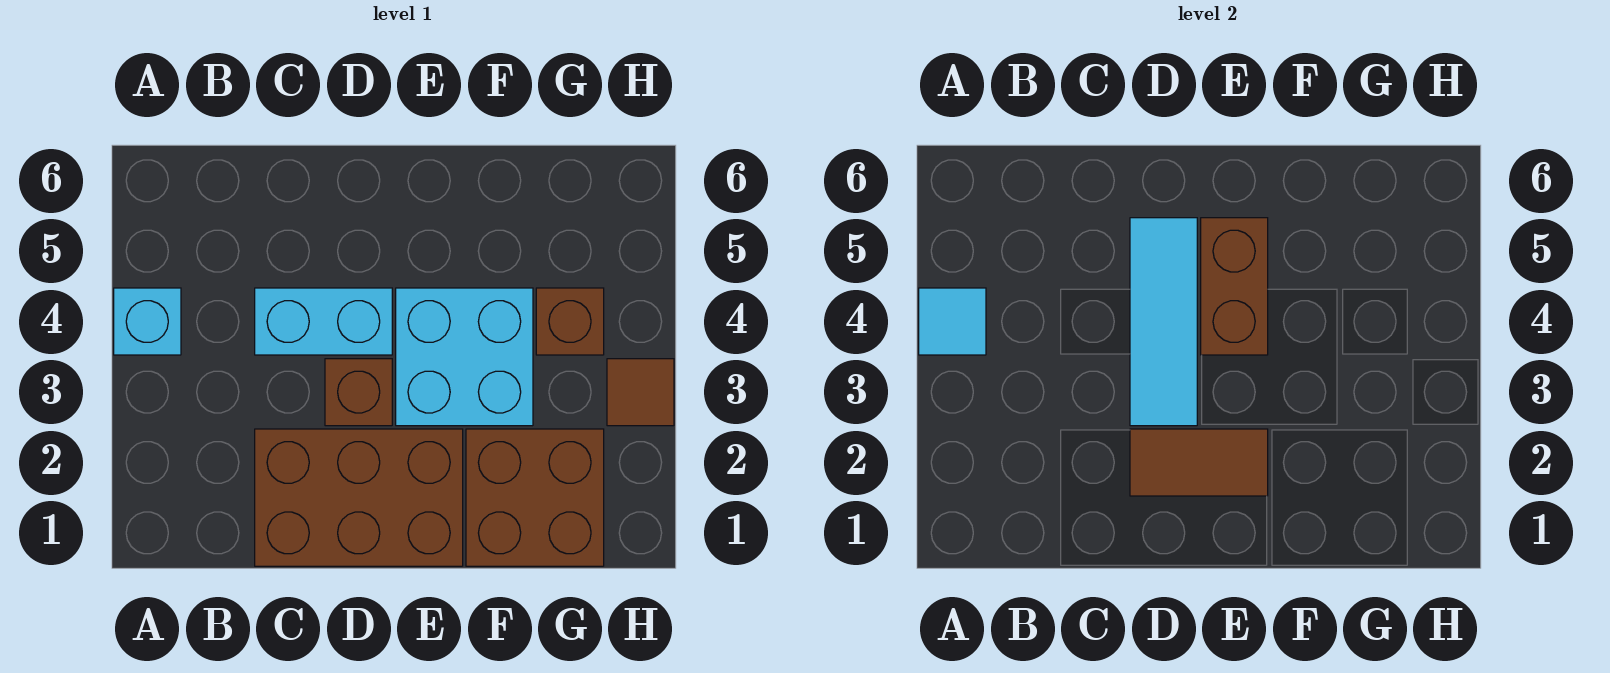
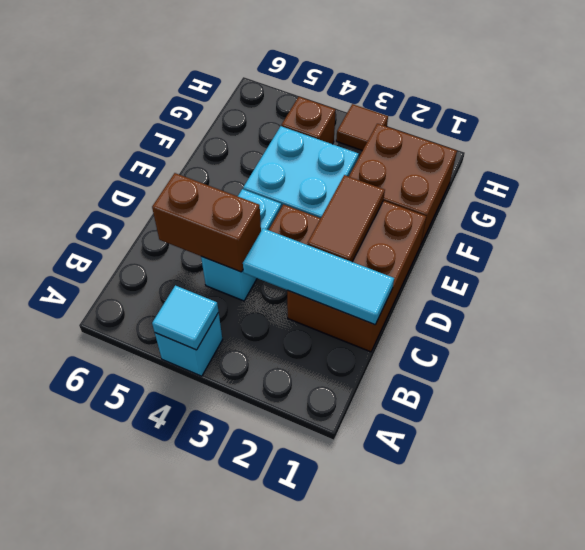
cyan tile D3:D5 level 2 -> cyan tile C1:C3 level 2
brown brick E4:E5 level 2 -> brown brick C4:C5 level 2

